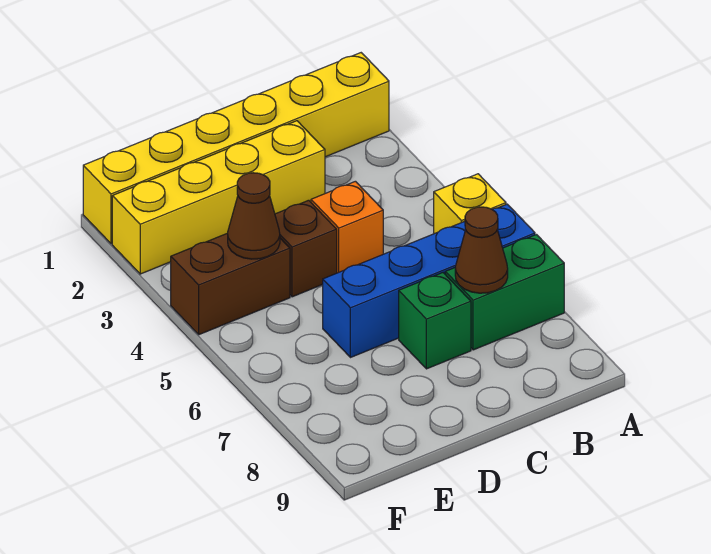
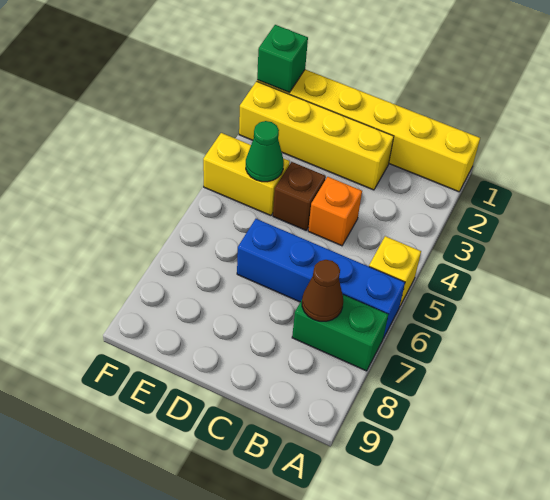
green brick C7 level 1 -> green brick F1 level 2
brown brick E4:F4 level 1 -> yellow brick E4:F4 level 1
brown cone E4 level 2 -> green cone E4 level 2

